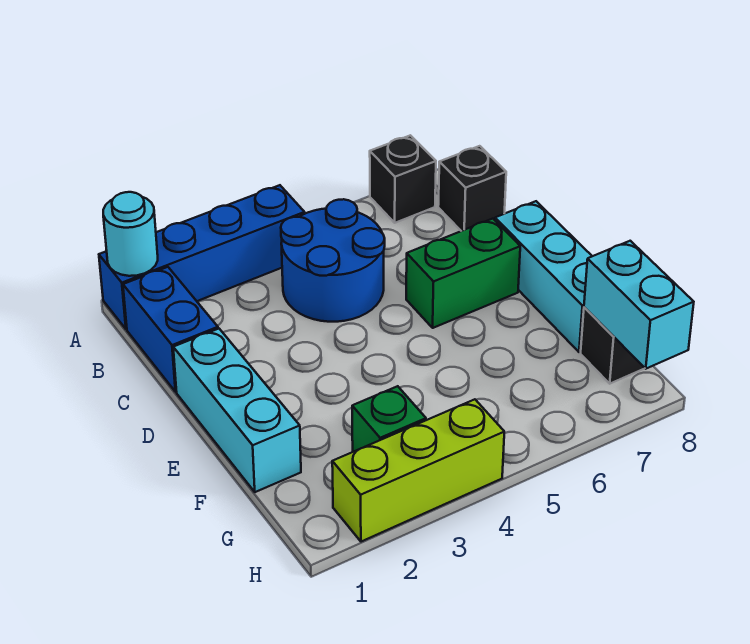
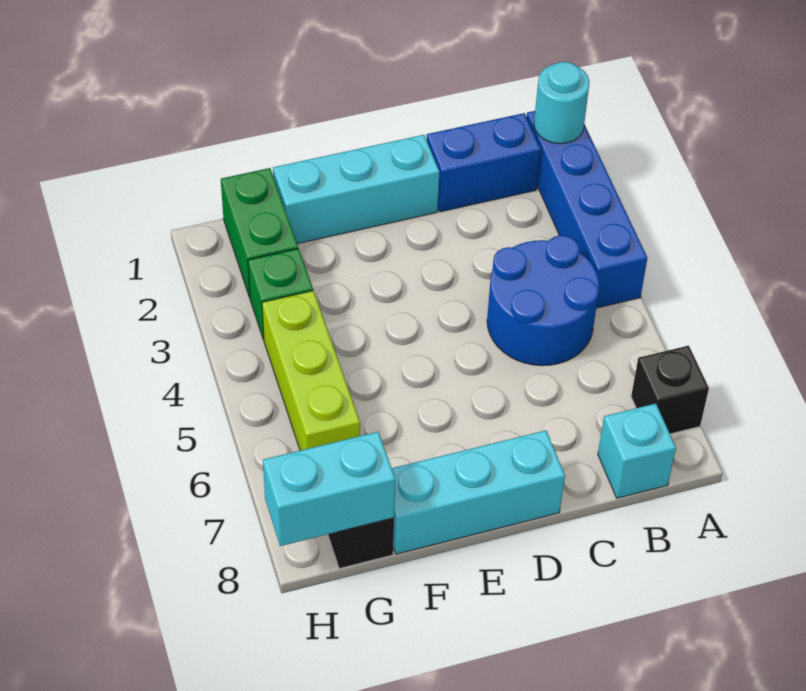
black brick B8 level 1 -> cyan brick B8 level 1
green brick D6:D7 level 1 -> green brick G1:G2 level 1
lime brick H2:H4 level 1 -> lime brick G4:G6 level 1

